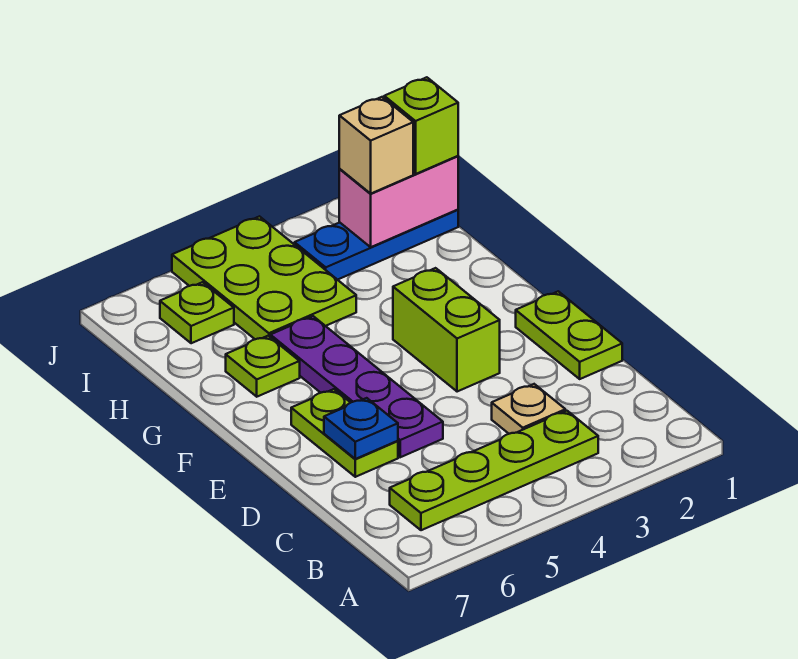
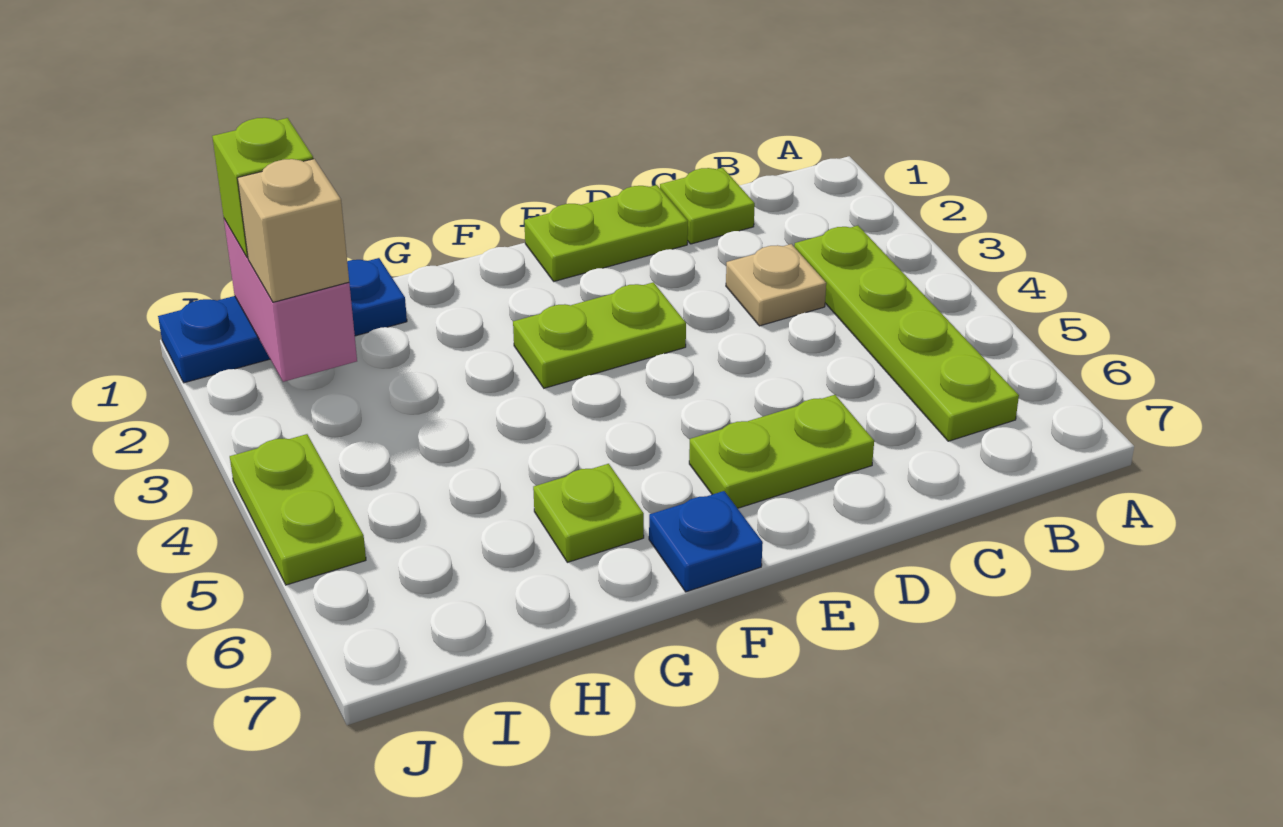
purple plate D5:G5 level 1 -> none
blue plate D6 level 2 -> blue plate F7 level 1
lime brick E3:F3 level 1 -> lime plate E3:F3 level 1
lime plate H4:J5 level 1 -> lime plate J4:J5 level 1
blue plate I1:I3 level 1 -> blue plate H1:J1 level 1
lime plate I6 level 1 -> lime plate C1 level 1

